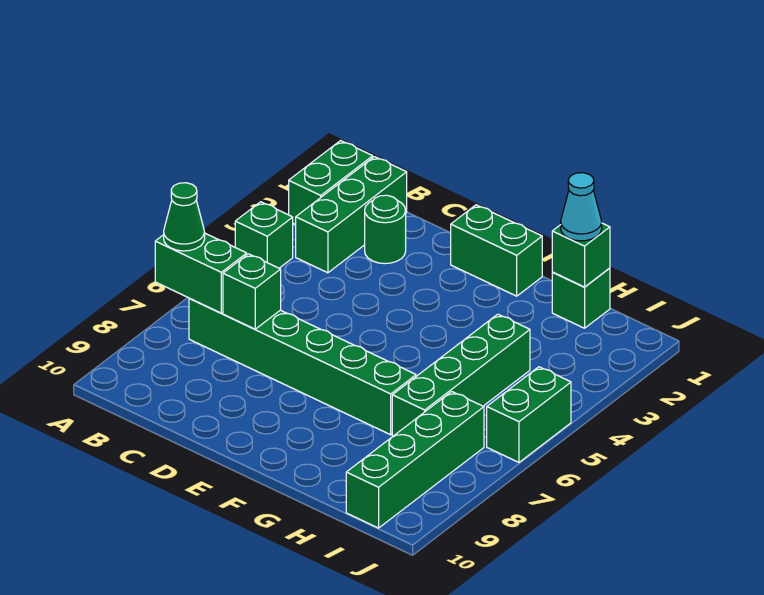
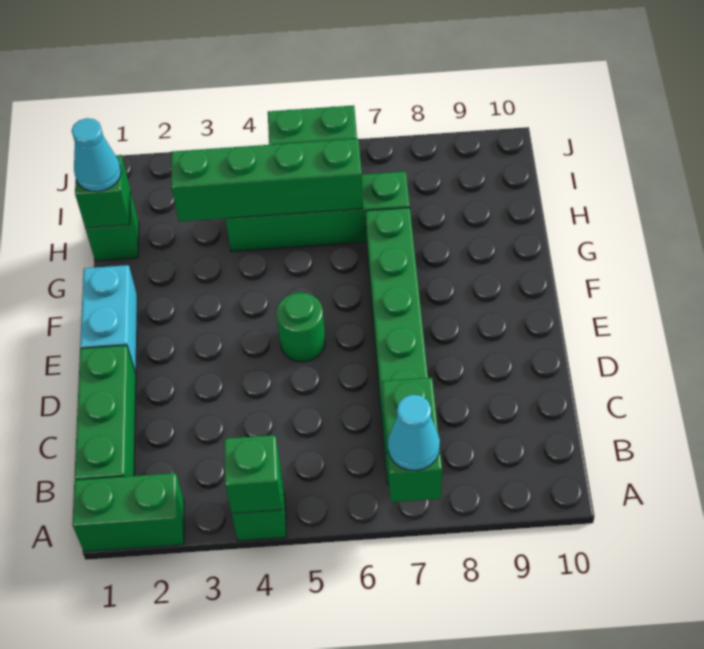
green cone A7 level 3 -> cyan cone A7 level 3
green brick B1:B3 level 1 -> green brick B1:D1 level 1
green round brick C2 level 1 -> green round brick E5 level 1
green brick C7 level 2 -> green brick A4 level 2
green brick E1:F1 level 1 -> cyan brick E1:F1 level 1
green brick I7:I10 level 1 -> green brick H3:H6 level 2

